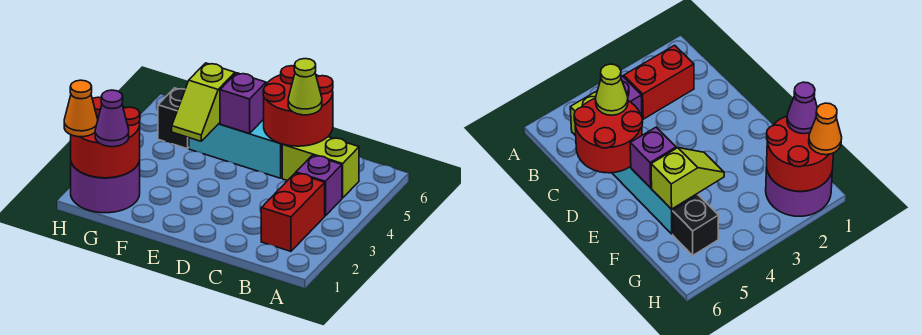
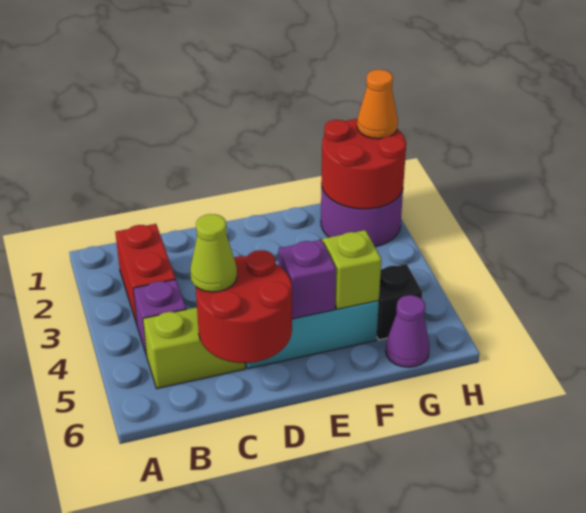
purple cone G1 level 3 -> purple cone G6 level 1

